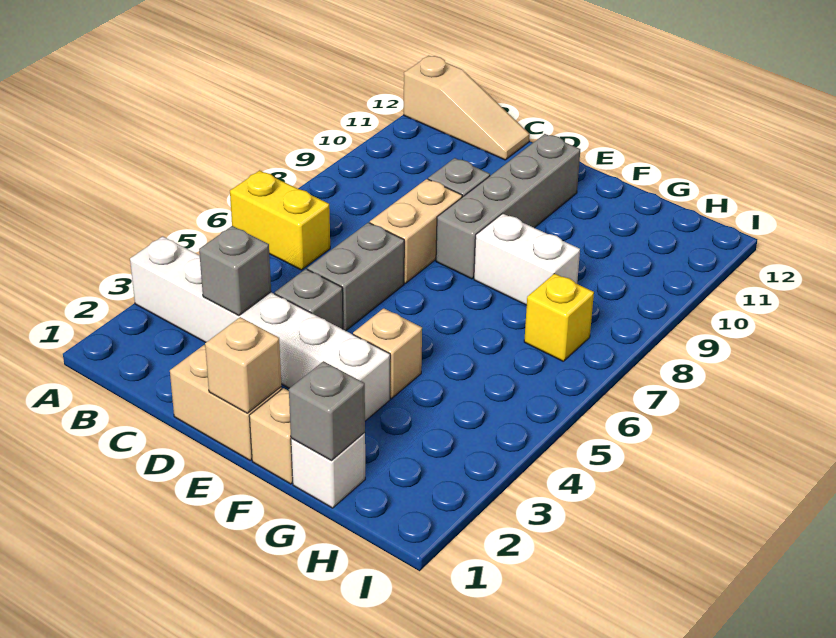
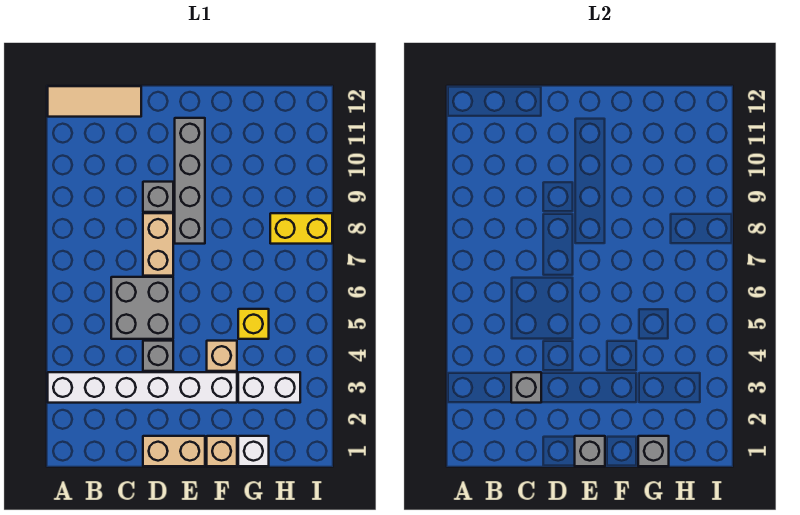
yellow brick A6:B6 level 1 -> yellow brick H8:I8 level 1
tan slope A12:C12 level 1 top A -> tan tile A12:C12 level 1
grey brick D5:D6 level 1 -> grey brick C5:D6 level 1
tan brick E1 level 2 -> grey brick E1 level 2
white brick F8:G8 level 1 -> white brick G3:H3 level 1
yellow brick H7 level 1 -> yellow brick G5 level 1

